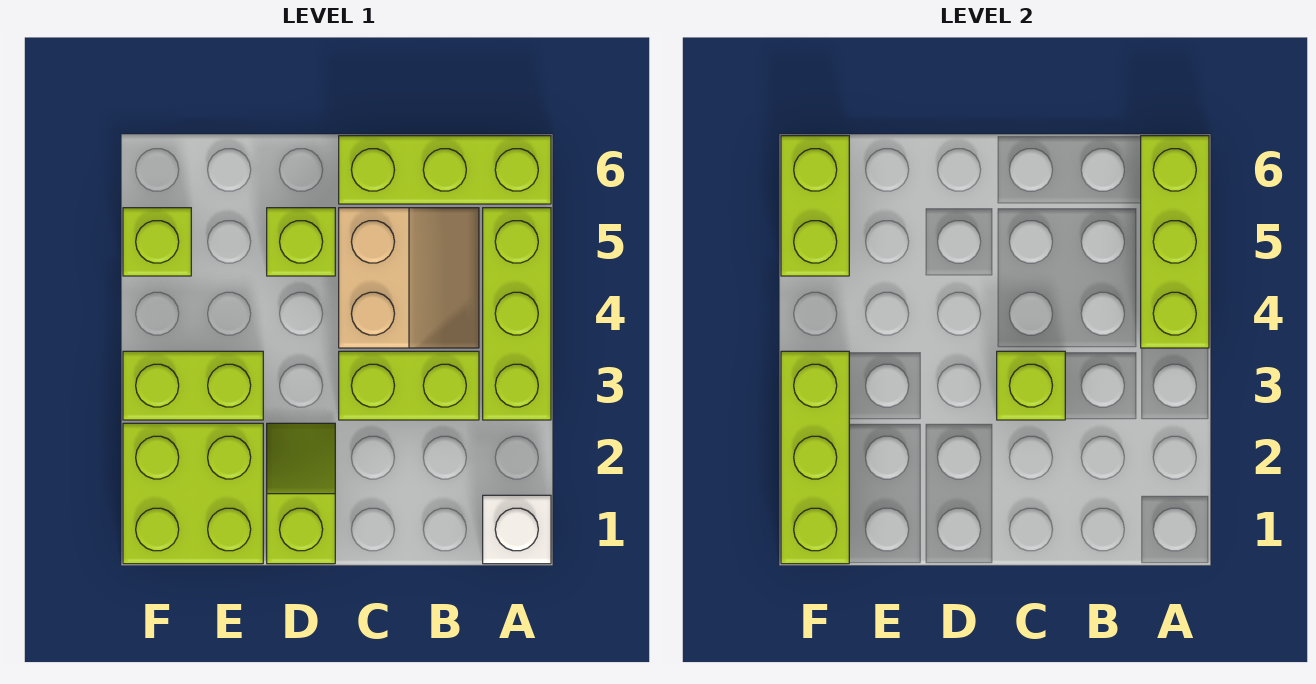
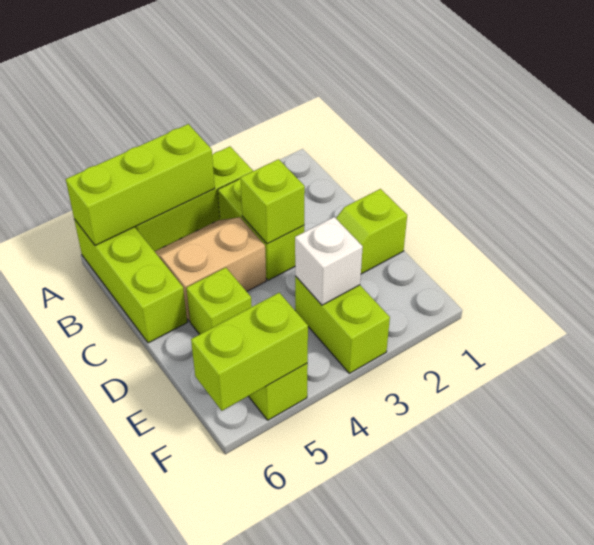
white brick A1 level 1 -> white brick E3 level 2
lime brick E1:F2 level 1 -> none
lime brick F1:F3 level 2 -> none

